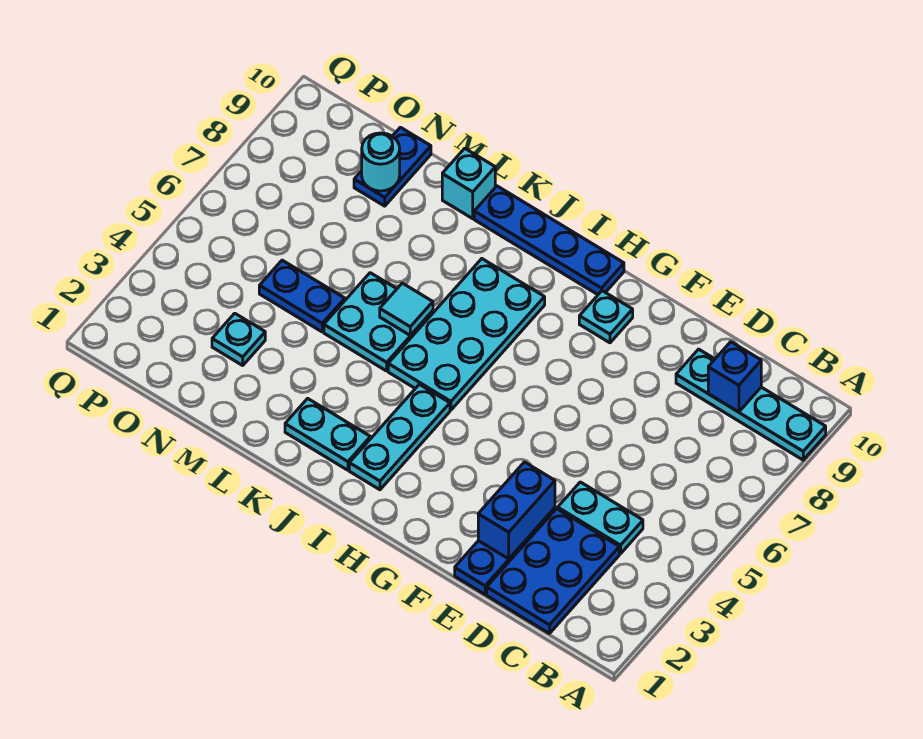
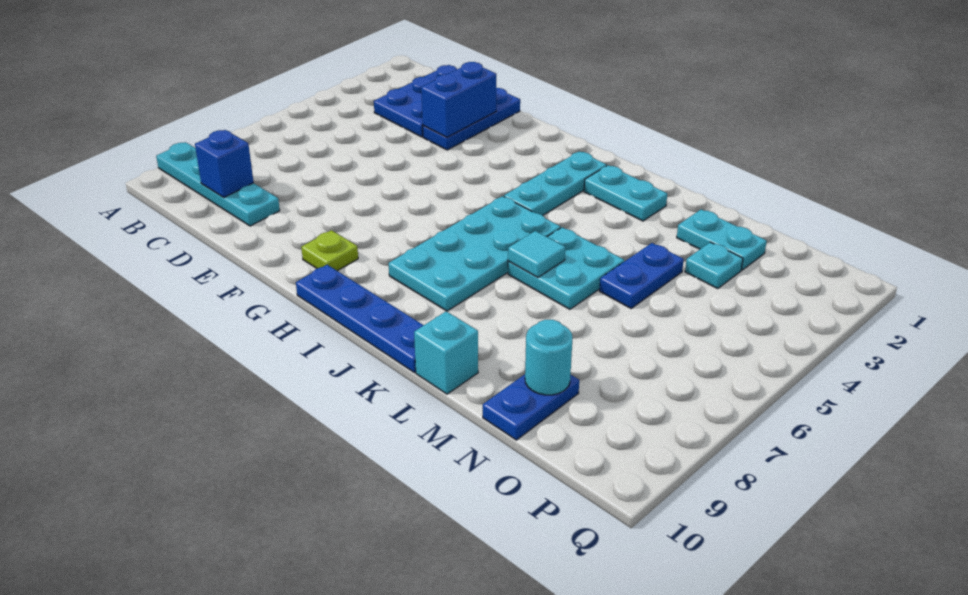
cyan plate C4:D4 level 1 -> cyan plate M2:N2 level 1
cyan plate G9 level 1 -> lime plate G9 level 1
blue plate M5:N5 level 1 -> blue plate M4:M5 level 1

